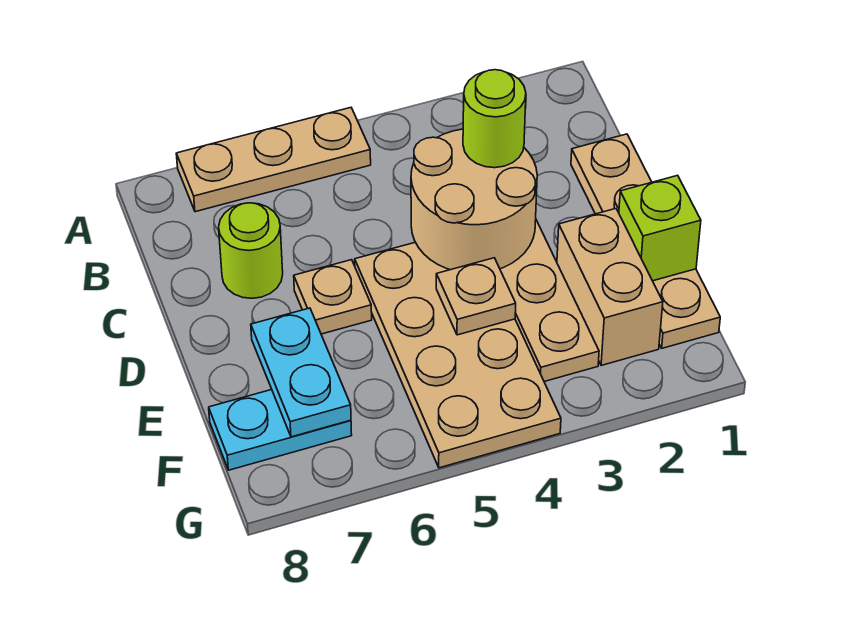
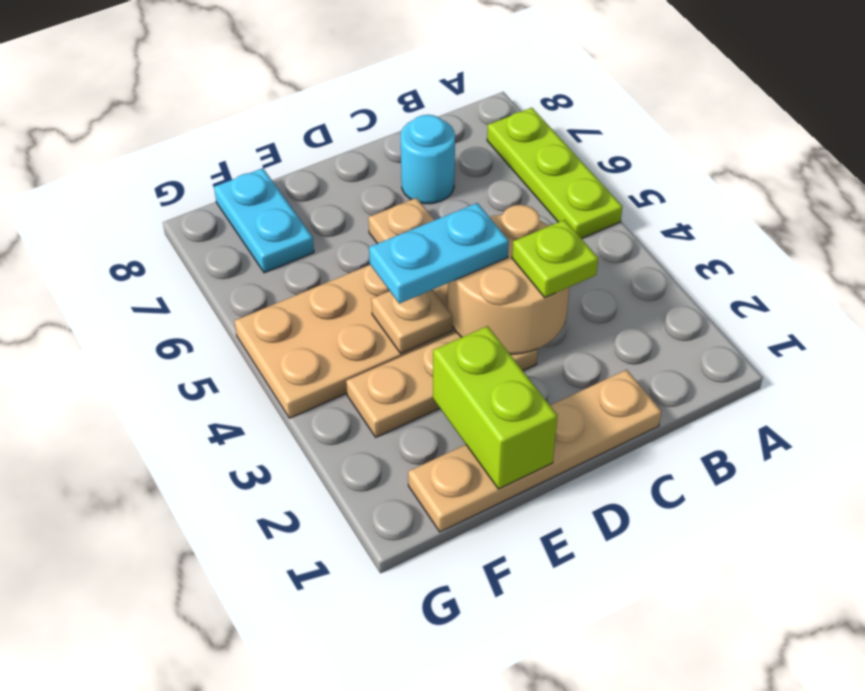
tan plate A5:A7 level 1 -> lime plate A5:A7 level 1
lime round brick C3 level 3 -> lime plate C3 level 3
lime round brick C7 level 1 -> cyan round brick C7 level 1
lime brick E1 level 2 -> lime brick E1:E2 level 2
tan brick E2:F2 level 1 -> none
cyan plate E7:F7 level 2 -> cyan plate D4:E4 level 3

